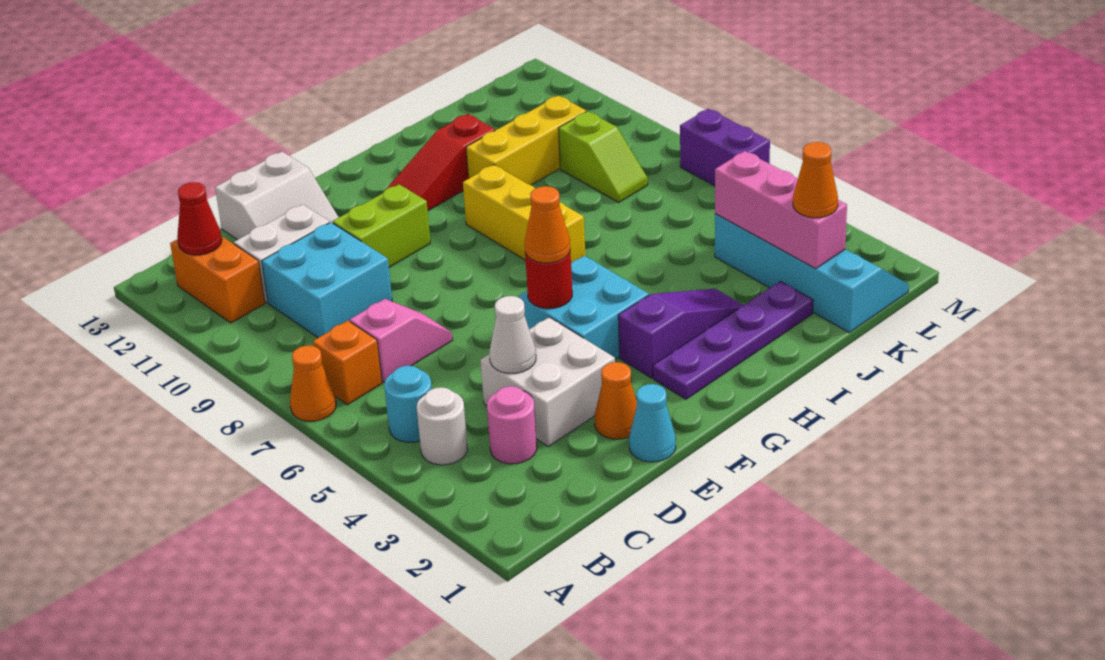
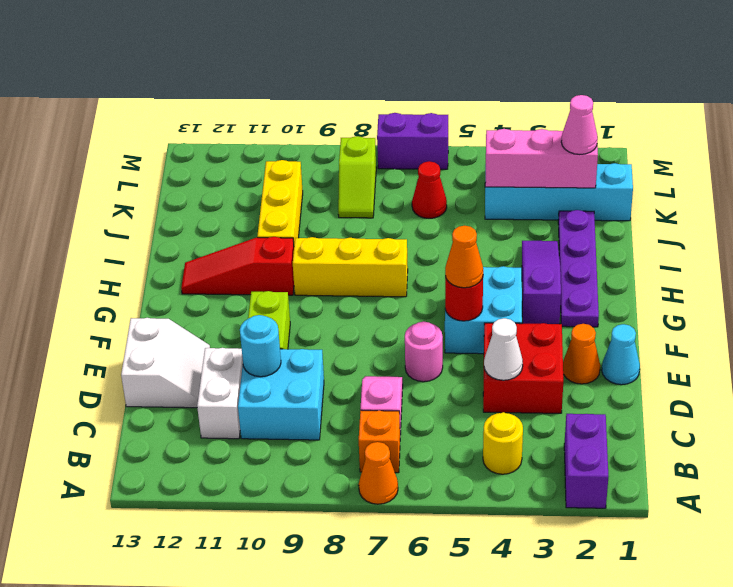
none -> purple brick A2:B2 level 1
white round brick B4 level 1 -> yellow round brick B4 level 1
cyan round brick B5 level 1 -> cyan round brick D10 level 2
orange brick B11:B12 level 1 -> none
red cone B12 level 2 -> red cone K6 level 1
pink round brick C3 level 1 -> pink round brick E6 level 1
white brick D3:E4 level 1 -> red brick D3:E4 level 1
red slope G11:I11 level 1 top I -> red slope H10:H12 level 1 top 10
orange cone K2 level 3 -> pink cone K2 level 3
lime slope K8:K9 level 1 top 9 -> lime slope K8:L8 level 1 top L

